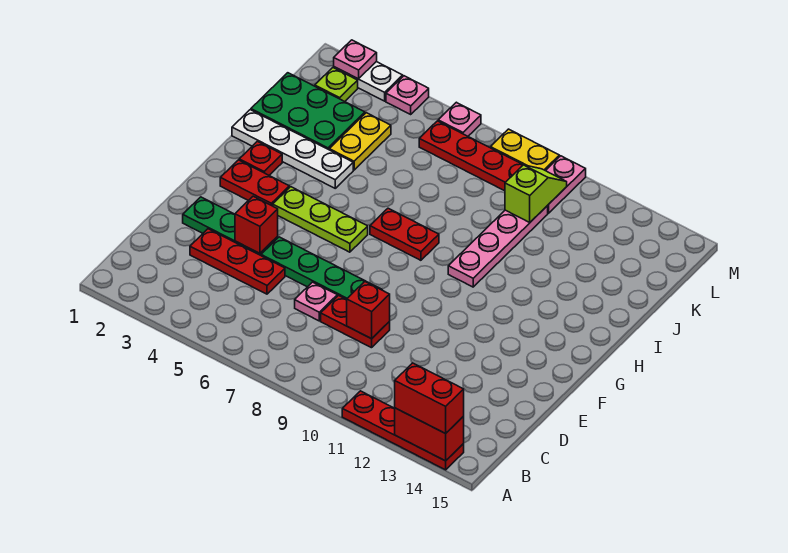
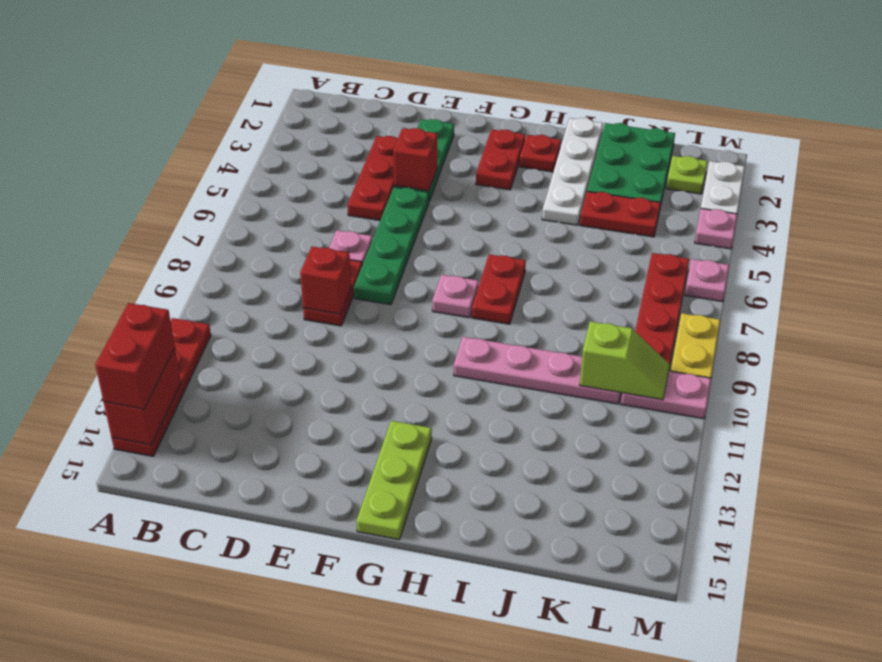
lime plate G4:G6 level 1 -> lime plate G13:G15 level 1
yellow plate J4:K4 level 1 -> red plate J4:K4 level 1
pink plate M2 level 2 -> pink plate G8 level 1

